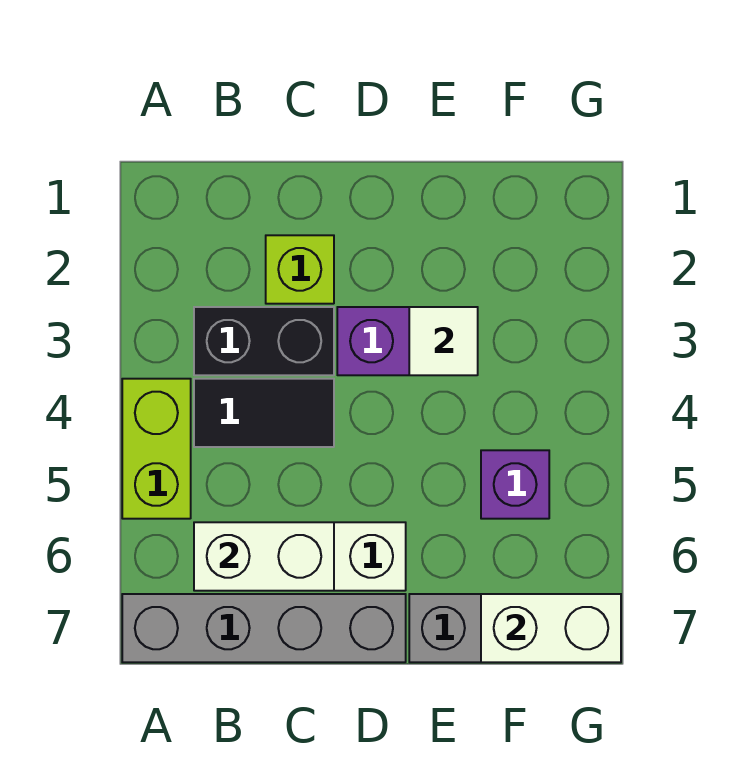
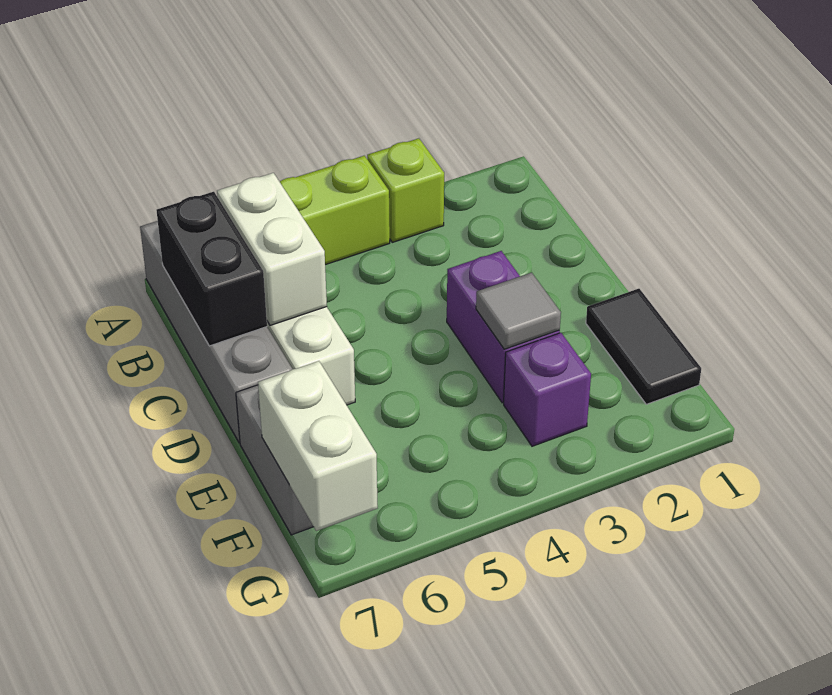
black brick B3:C3 level 1 -> black brick B7:C7 level 2
black tile B4:C4 level 1 -> black tile E1:F1 level 1
lime brick C2 level 1 -> lime brick A3 level 1
white tile E3 level 2 -> grey tile E3 level 2
purple brick F5 level 1 -> purple brick F3 level 1

